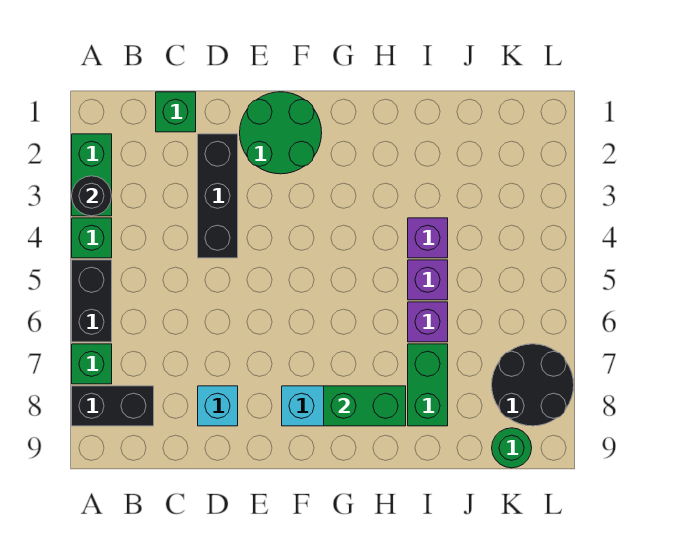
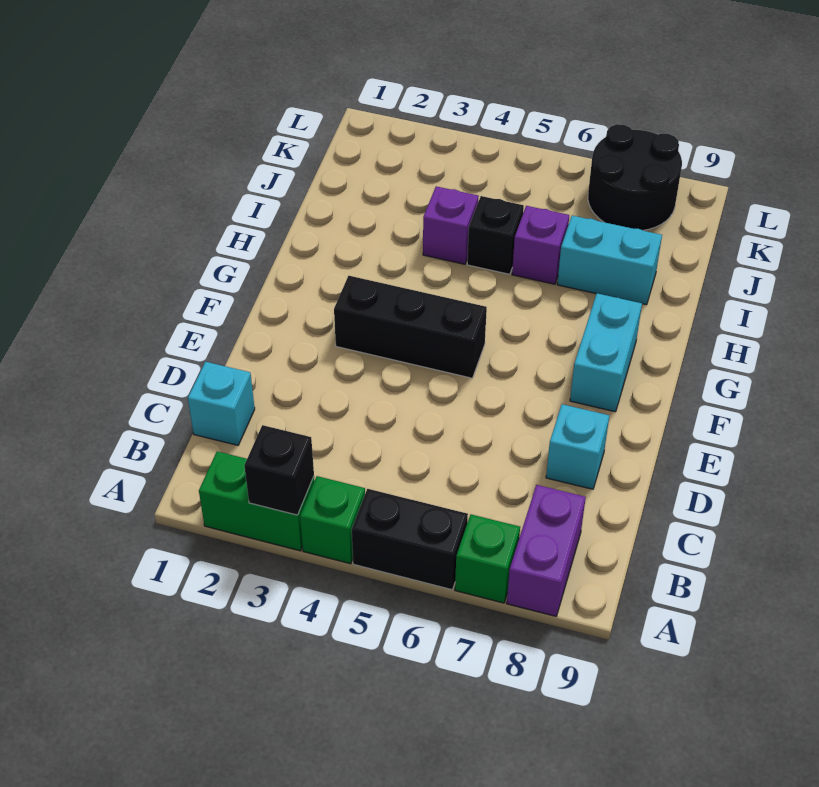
black round brick A3 level 2 -> black brick A3 level 2
black brick A8:B8 level 1 -> purple brick A8:B8 level 1
green brick C1 level 1 -> cyan brick C1 level 1
black brick D2:D4 level 1 -> black brick F3:F5 level 1
green round brick E1:F2 level 1 -> none
green brick G8:H8 level 2 -> none
purple brick I5 level 1 -> black brick I5 level 1
green brick I7:I8 level 1 -> cyan brick I7:I8 level 1
green round brick K9 level 1 -> none

